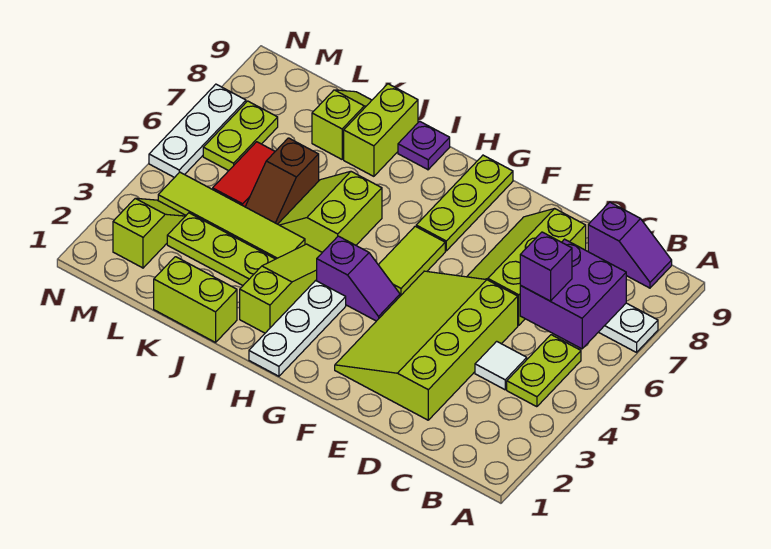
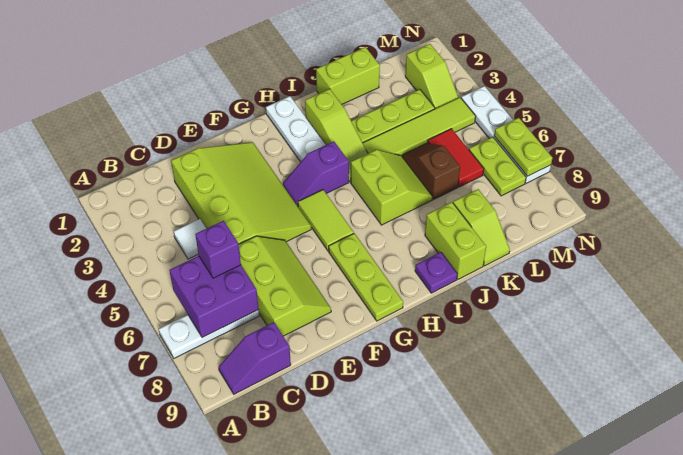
lime plate B4:B5 level 1 -> lime plate N6:N7 level 2
white plate N5:N7 level 1 -> white plate N4:N7 level 1

